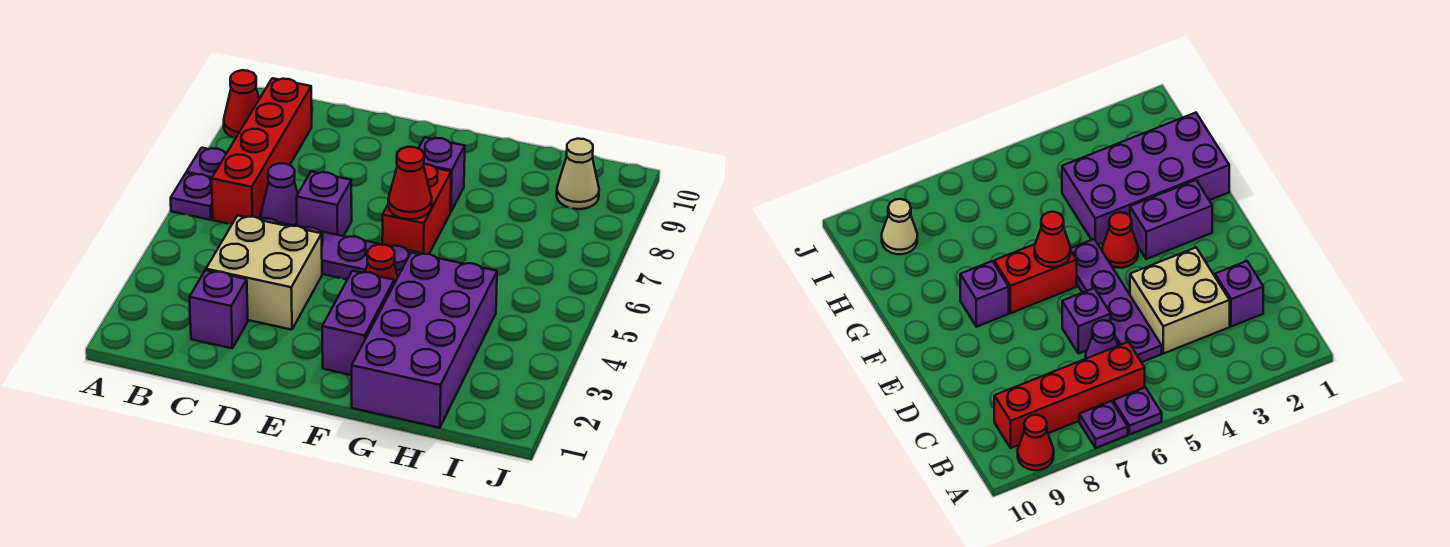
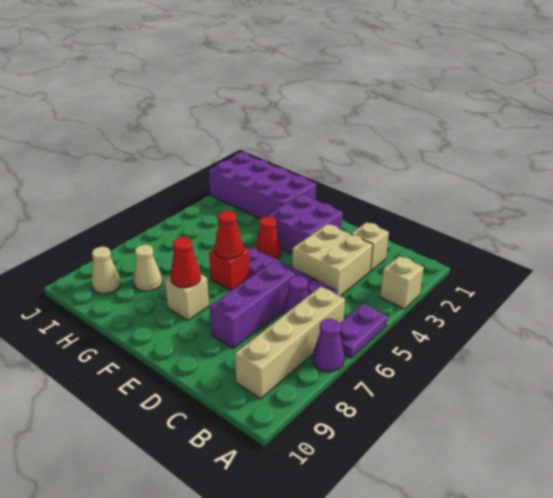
none -> tan brick A3 level 1
purple plate A6 level 1 -> purple plate A5:A6 level 1
purple plate A7 level 1 -> purple cone A7 level 1
red cone A9 level 1 -> red cone F8 level 2
red brick B6:B9 level 1 -> tan brick B6:B9 level 1
purple brick C2 level 1 -> tan brick C2 level 1
purple brick D6 level 1 -> purple brick D6:D8 level 1
purple brick F2:F3 level 1 -> purple brick E2:F3 level 1
red brick F6:F7 level 1 -> red brick F6 level 1
purple brick F8 level 1 -> tan brick F8 level 1
purple brick G1:H4 level 1 -> purple brick G1:J2 level 1
none -> tan cone H8 level 1

